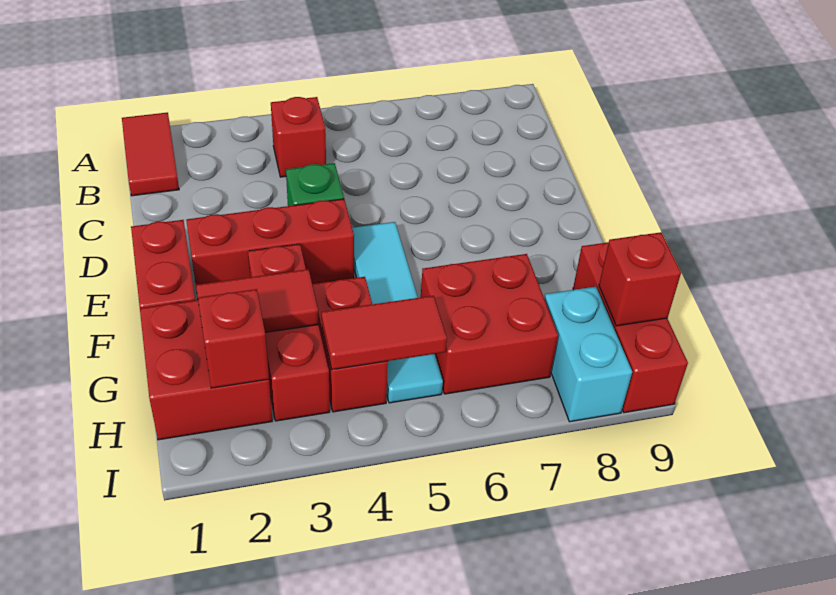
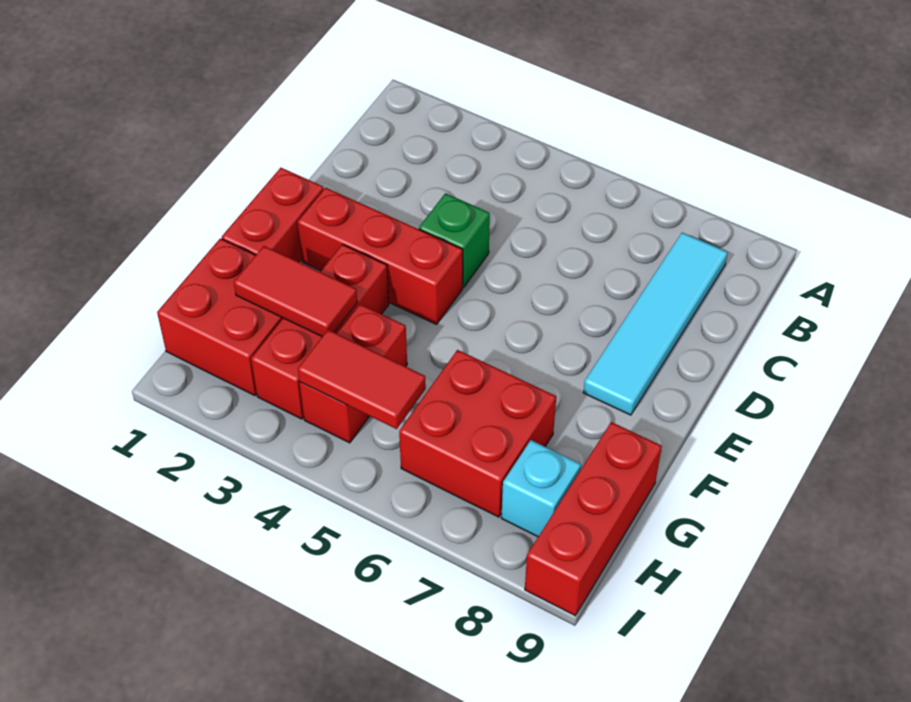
red tile A1:B1 level 1 -> none
red brick B4 level 1 -> none
cyan tile E5:H5 level 1 -> cyan tile B8:E8 level 1
red brick H2 level 2 -> none
cyan brick H8:I8 level 1 -> cyan brick H8 level 1
red brick H9 level 2 -> none

